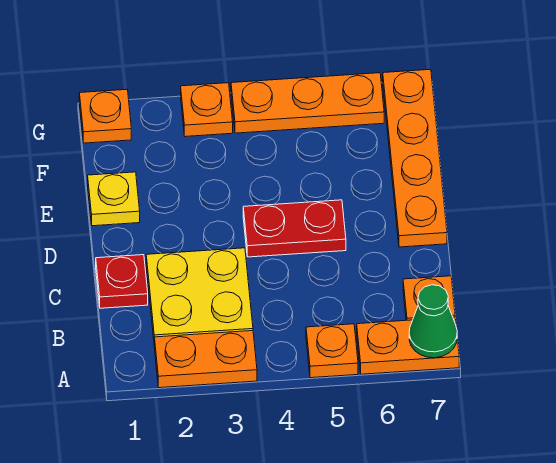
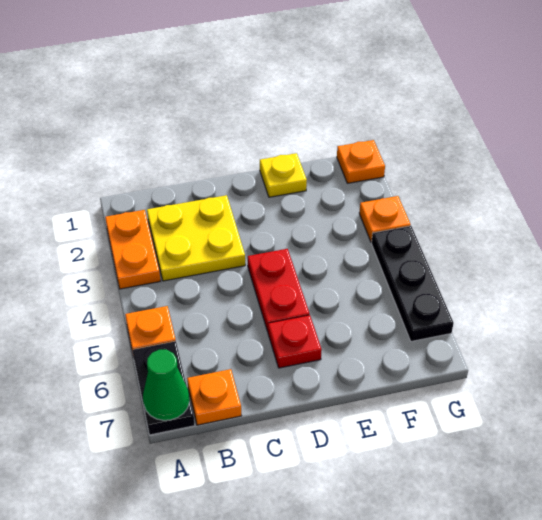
orange plate A6:A7 level 1 -> black plate A6:A7 level 1
red plate C1 level 1 -> red plate D6 level 1
orange plate D7:G7 level 1 -> none
orange plate G4:G6 level 1 -> black plate G4:G6 level 1

